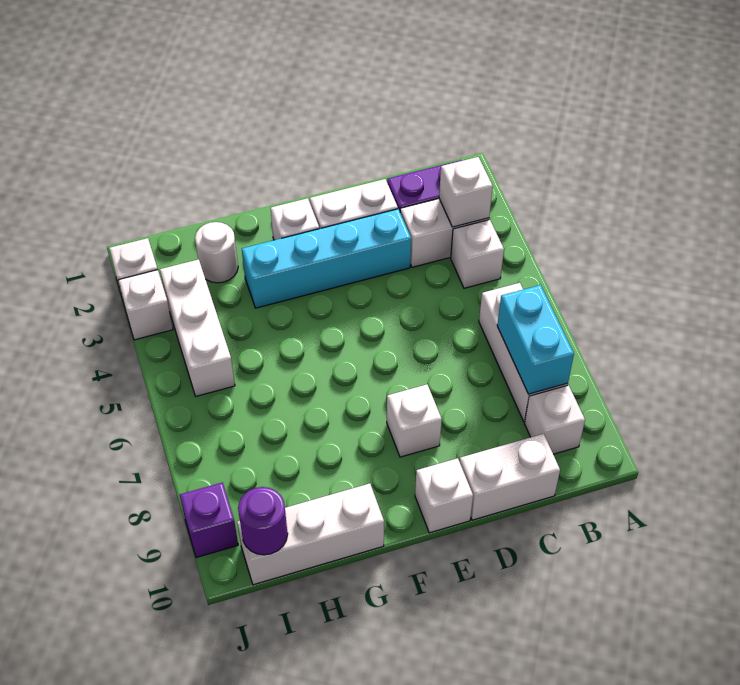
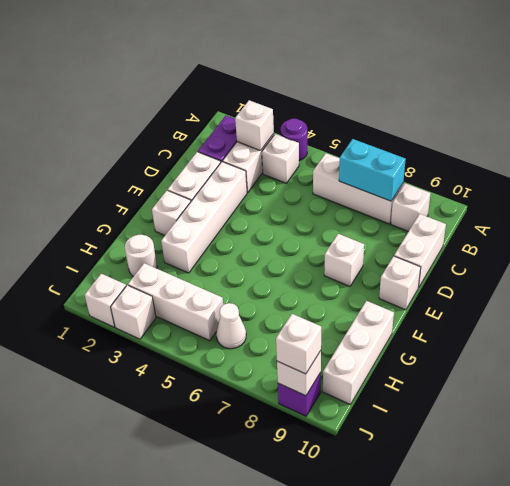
cyan brick D3:G3 level 1 -> white brick D3:G3 level 1
none -> white cone I6 level 1
purple round brick I10 level 2 -> purple round brick A4 level 1
none -> white brick J9 level 2
none -> white brick J9 level 3

